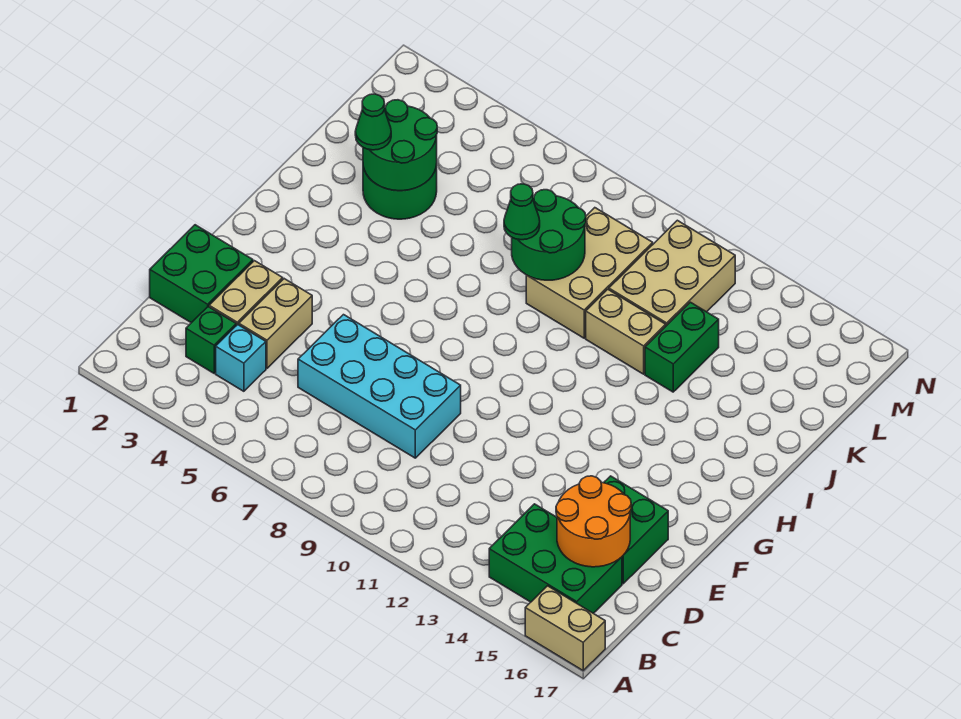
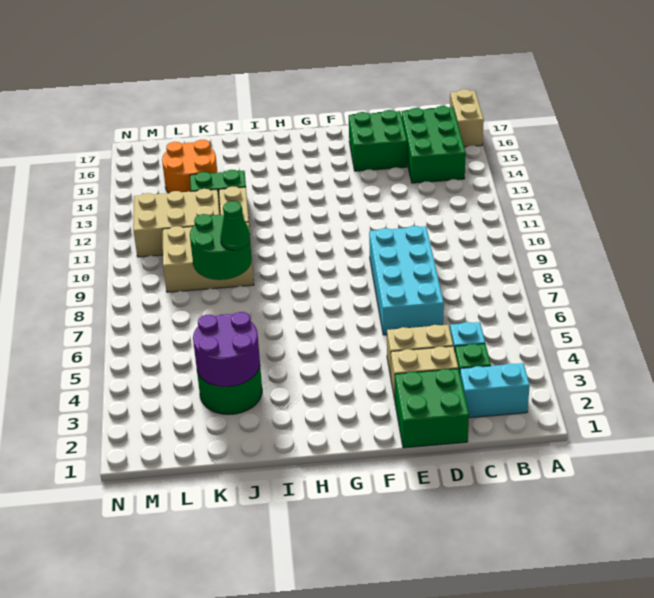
none -> cyan brick B2:C2 level 1
orange round brick C15:D16 level 2 -> orange round brick K14:L15 level 1
green round brick J3:K4 level 2 -> purple round brick J3:K4 level 2
green cone J3 level 3 -> none

